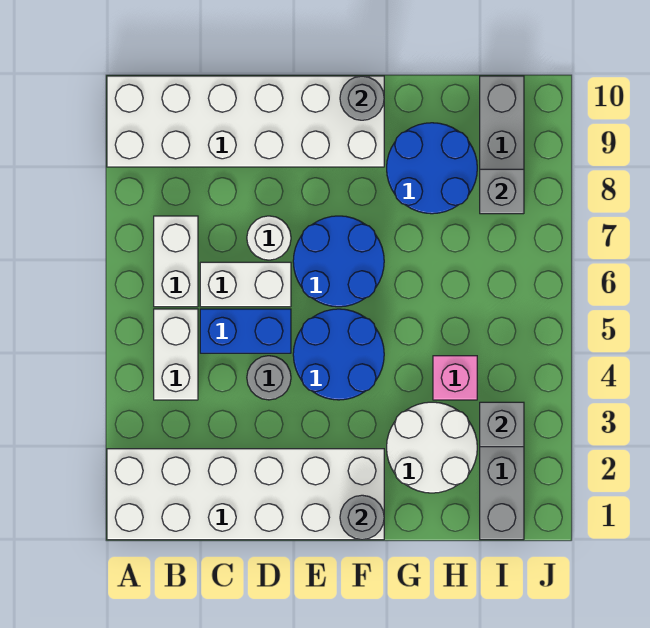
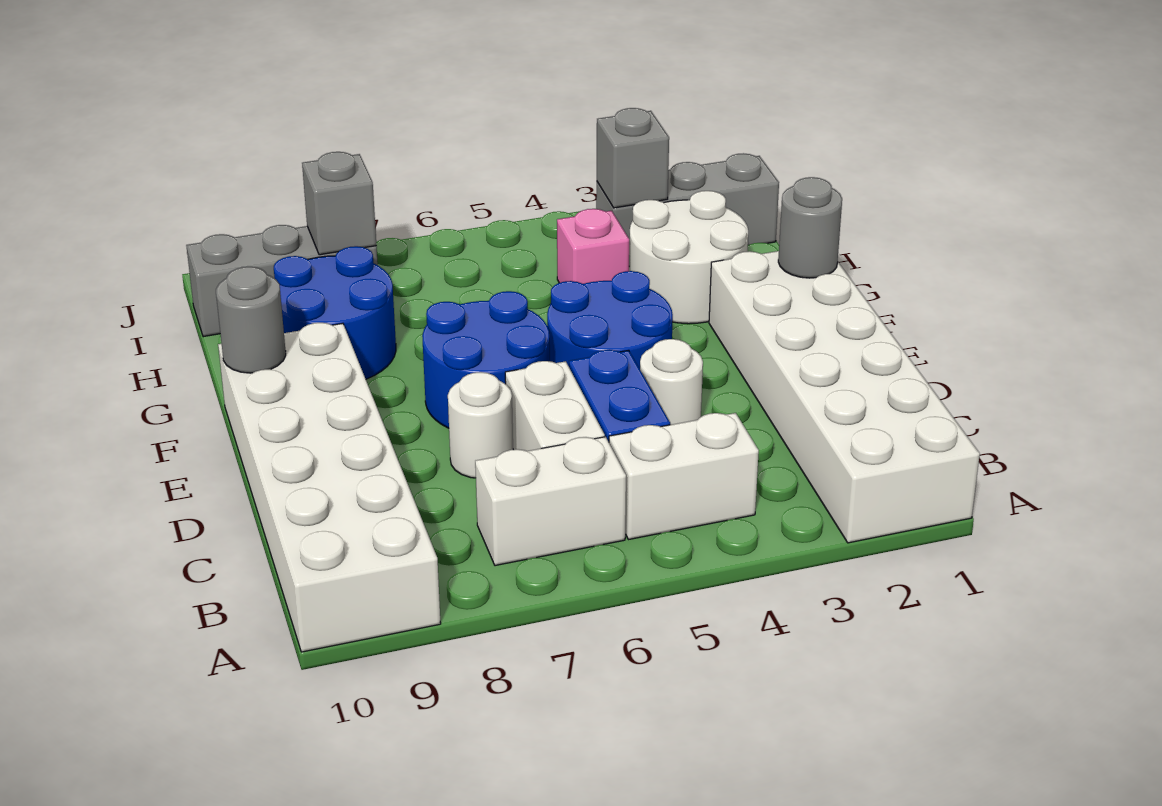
grey round brick D4 level 1 -> white round brick D4 level 1

